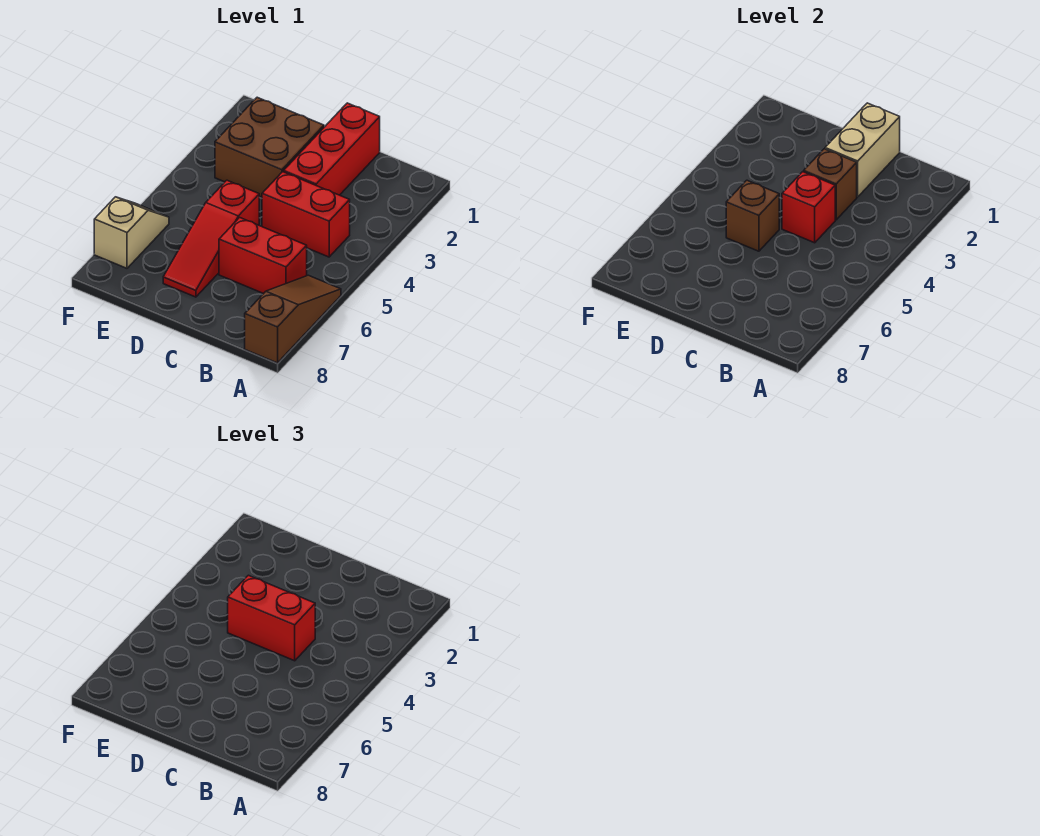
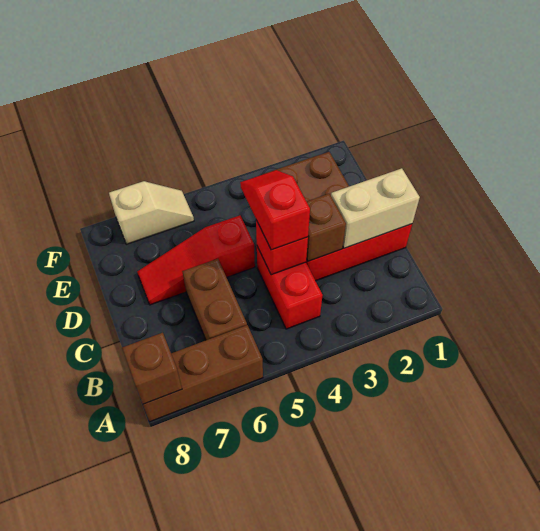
brown slope A6:A8 level 1 top 8 -> brown brick A6:A8 level 1
red brick B6:C6 level 1 -> brown brick B6:C6 level 1
red brick C4:D4 level 3 -> red slope C4:D4 level 3 top C
brown brick D5 level 2 -> brown brick A8 level 2

